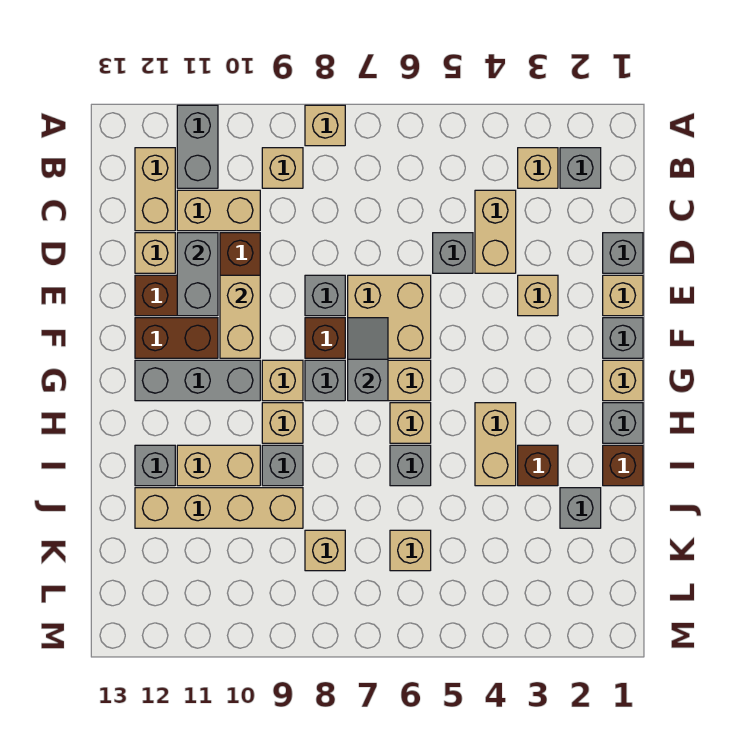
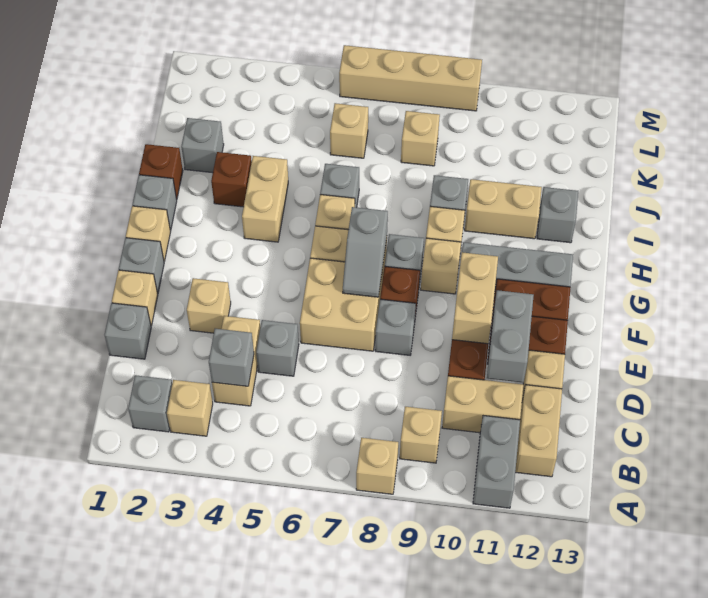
none -> grey brick C4 level 2
tan brick J9:J12 level 1 -> tan brick M6:M9 level 1

